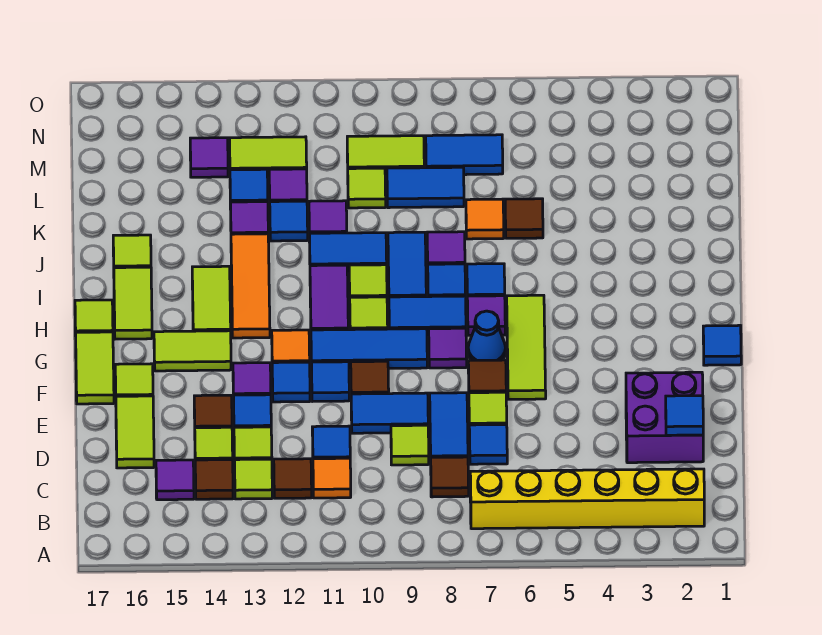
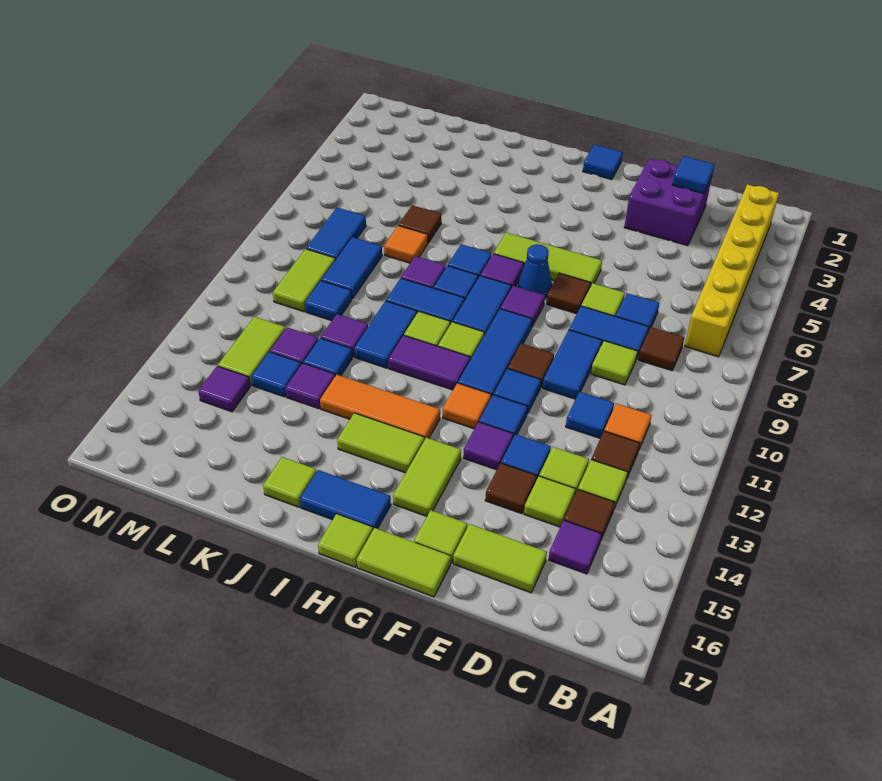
lime tile H16:I16 level 1 -> blue tile H16:I16 level 1
lime tile L10 level 1 -> blue tile L10 level 1

